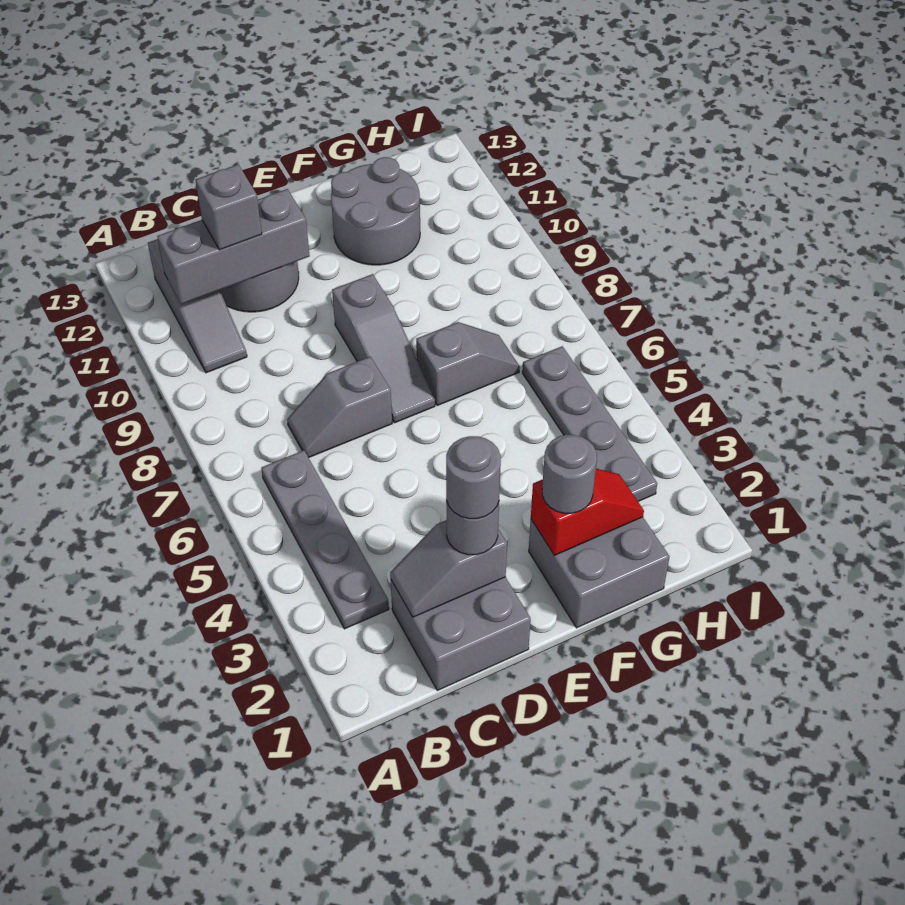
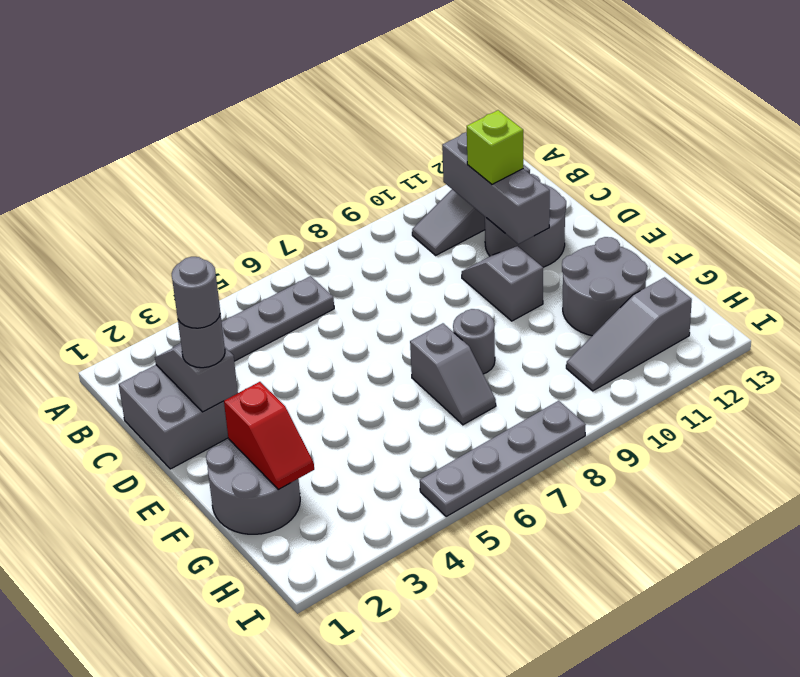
grey slope C7:D7 level 1 top D -> grey slope D10:E10 level 1 top E
grey brick C11 level 3 -> lime brick C11 level 3
grey slope E7:E9 level 1 top 9 -> grey slope H10:H12 level 1 top 12
grey brick F1:G2 level 1 -> grey round brick F1:G2 level 1
grey round brick F2 level 3 -> grey round brick F8 level 1
grey plate H3:H6 level 1 -> grey plate I5:I8 level 1

